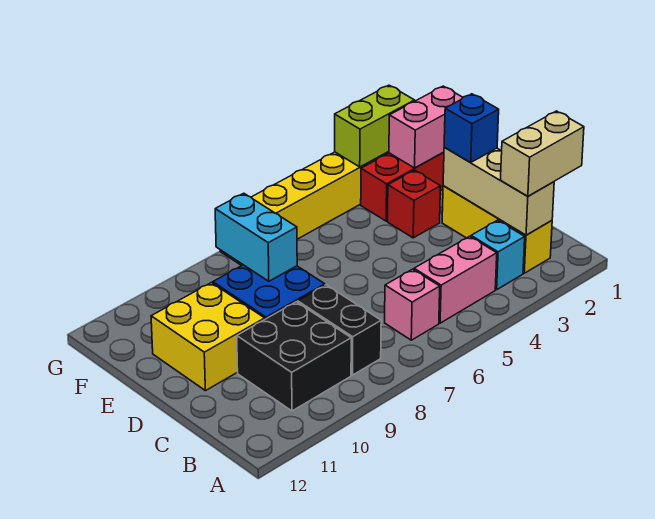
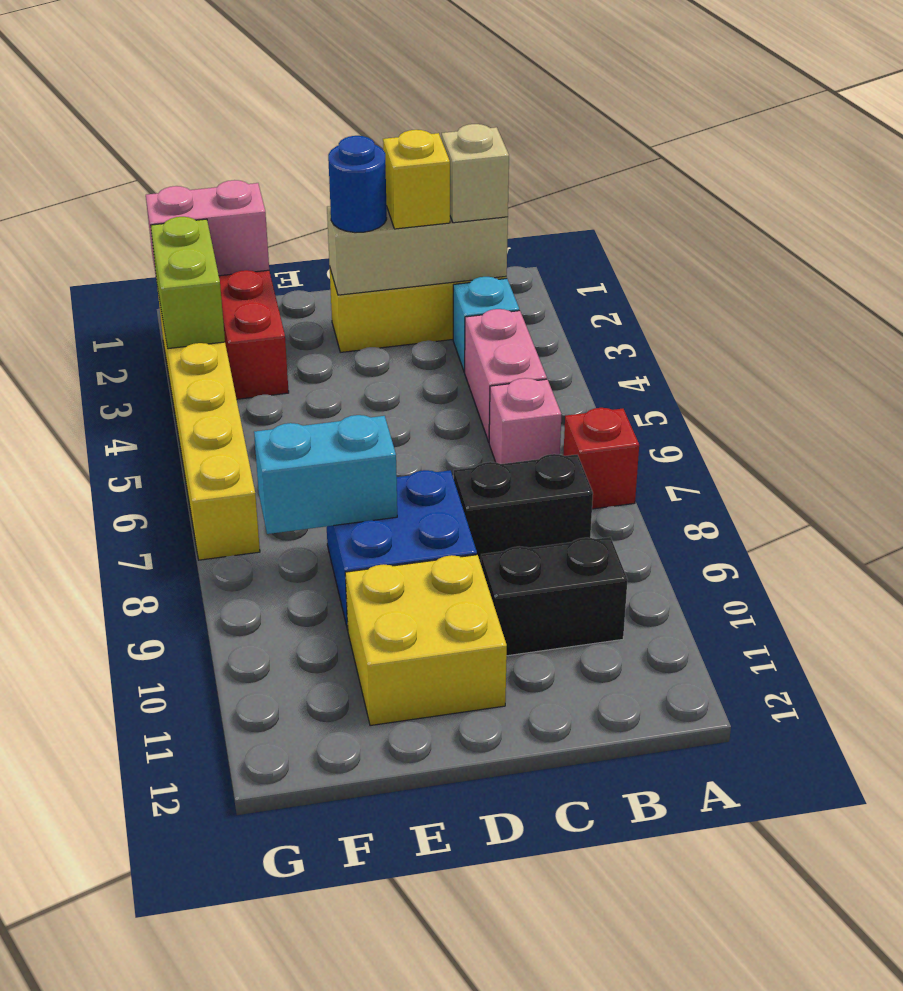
tan brick B1:B2 level 3 -> tan brick B2 level 3
black brick B9:C10 level 1 -> black brick B10:C10 level 1
none -> yellow brick C2 level 3
blue brick D2 level 3 -> blue round brick D2 level 3
red brick E3 level 1 -> red brick A7 level 1
pink brick F1:F2 level 2 -> pink brick F1:G1 level 2

